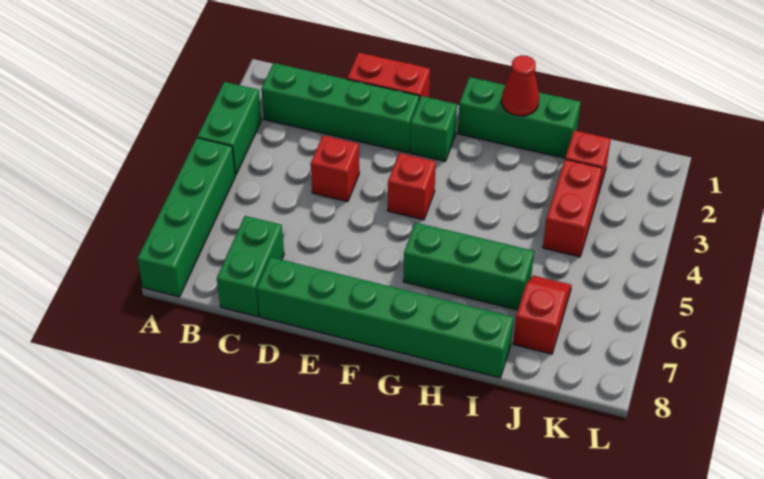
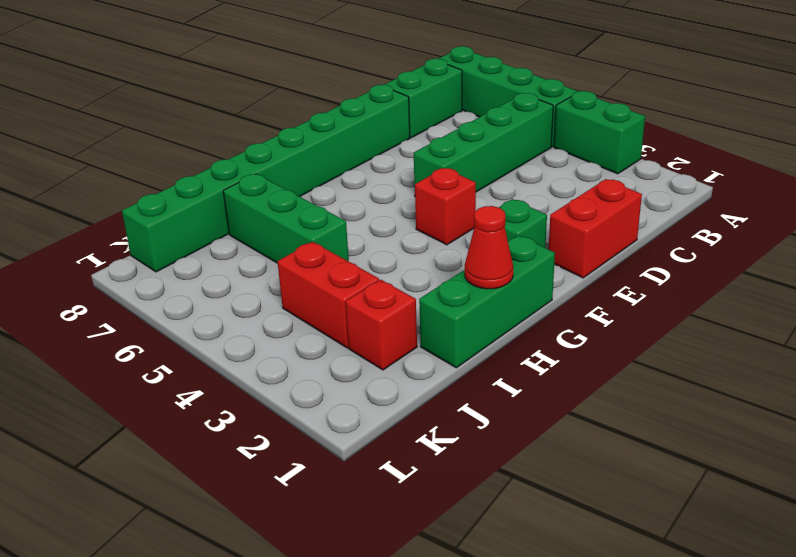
green brick B2:E2 level 1 -> green brick B5:E5 level 1
green brick C7:C8 level 1 -> green brick B8:C8 level 1
red brick D4 level 1 -> none
green brick D8:I8 level 1 -> green brick D8:K8 level 1
green brick G6:I6 level 1 -> green brick I5:I7 level 1
red slope J6:J7 level 1 top 7 -> none

